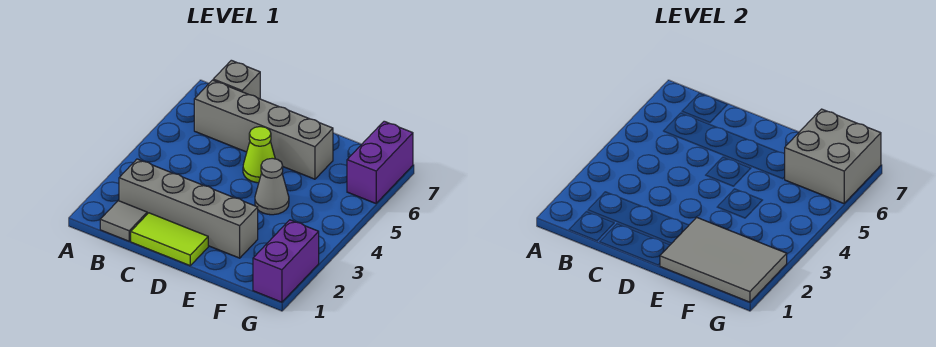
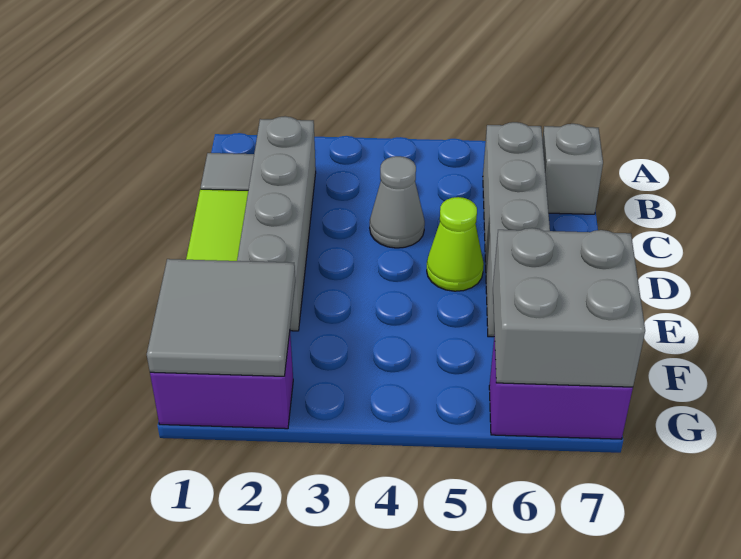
grey tile E1:G2 level 2 -> grey tile F1:G2 level 2
grey cone E4 level 1 -> grey cone C4 level 1

